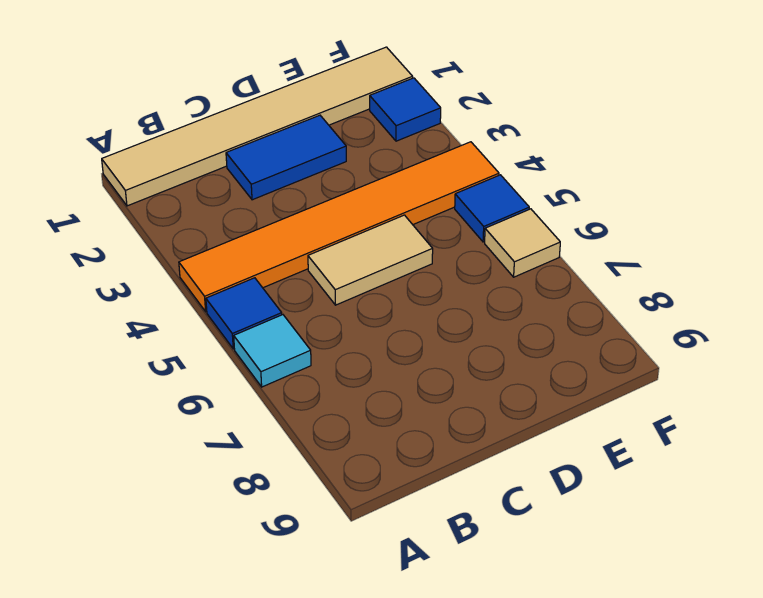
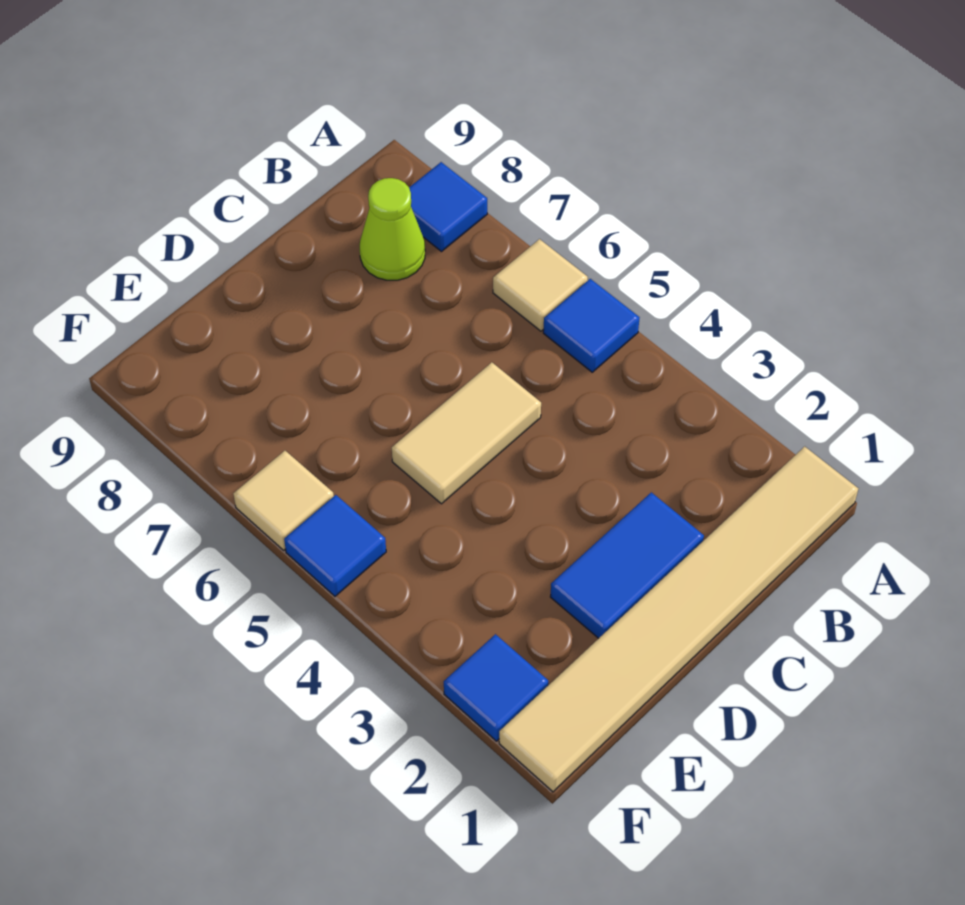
orange tile A4:F4 level 1 -> none
cyan tile A6 level 1 -> tan tile A6 level 1
none -> blue tile A8 level 1
none -> lime cone B8 level 1

